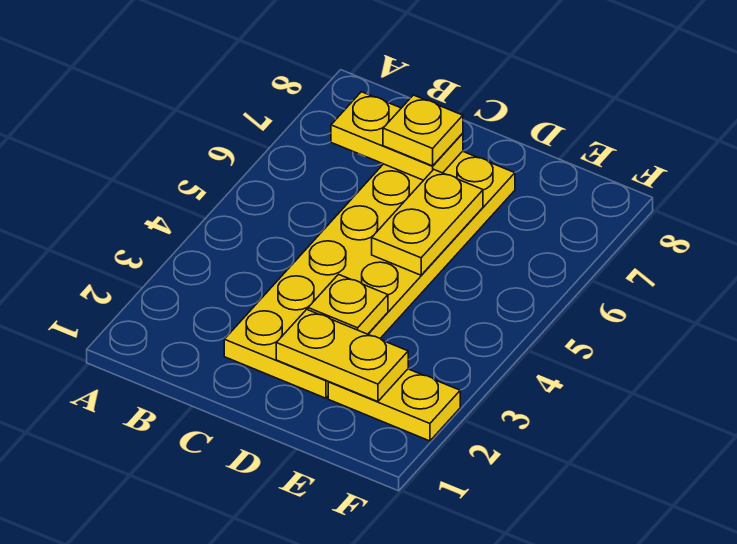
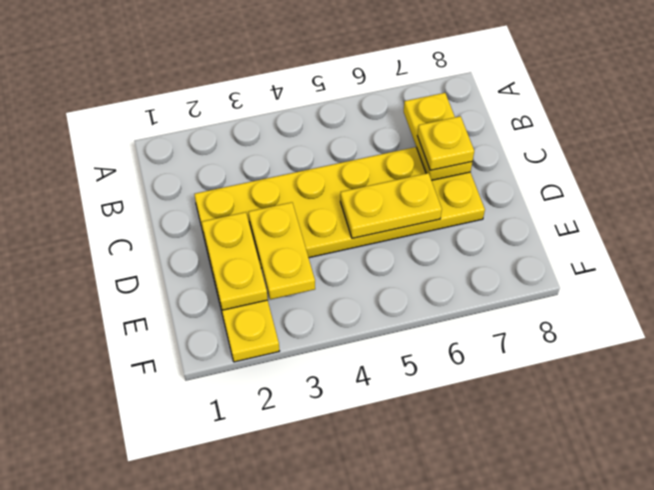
yellow plate D3 level 2 -> yellow plate D3:E3 level 2

